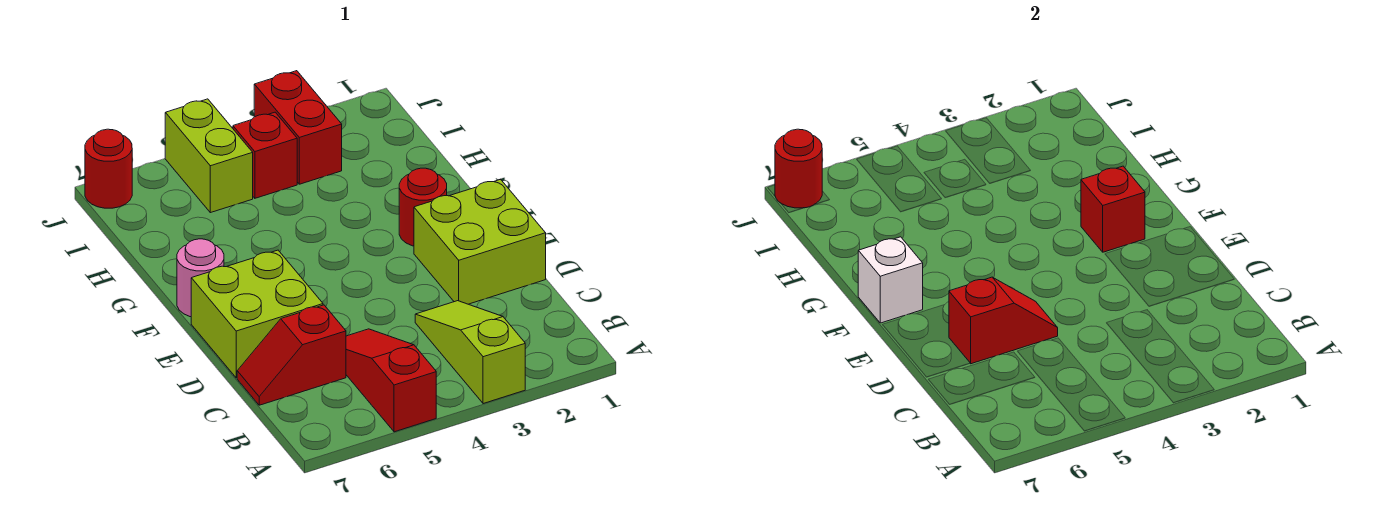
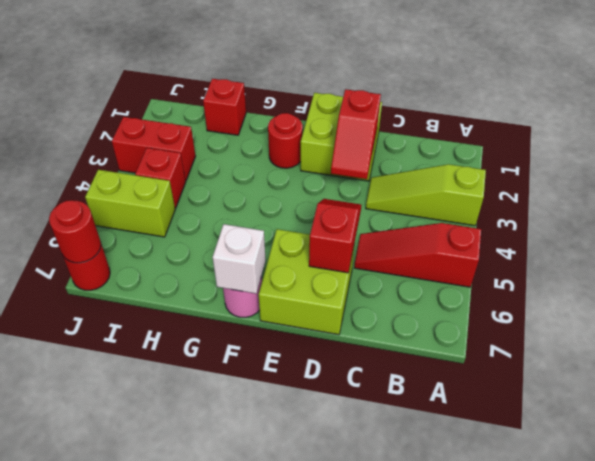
red slope C6:C7 level 1 top 6 -> red slope D2:D3 level 2 top 2
red brick F2 level 2 -> red brick H1 level 1

